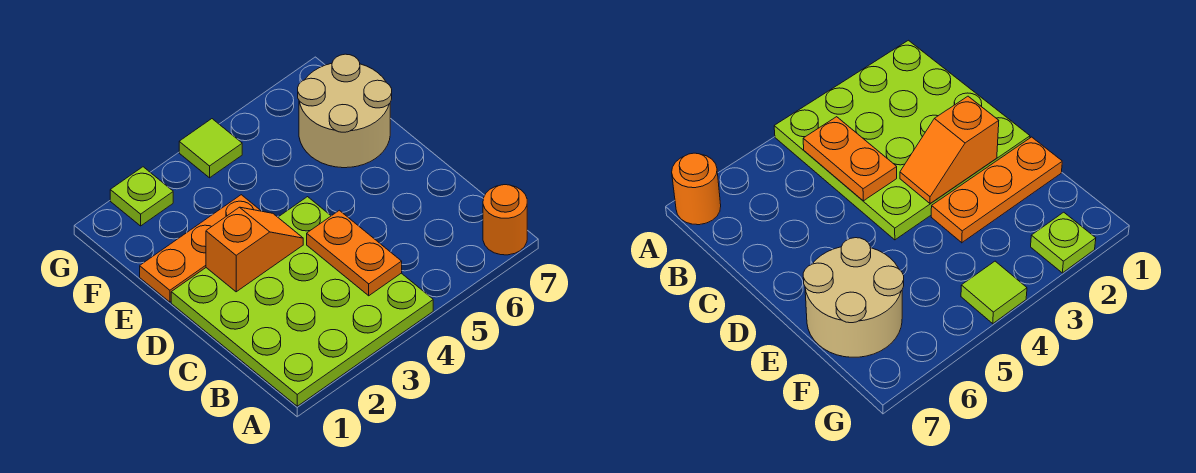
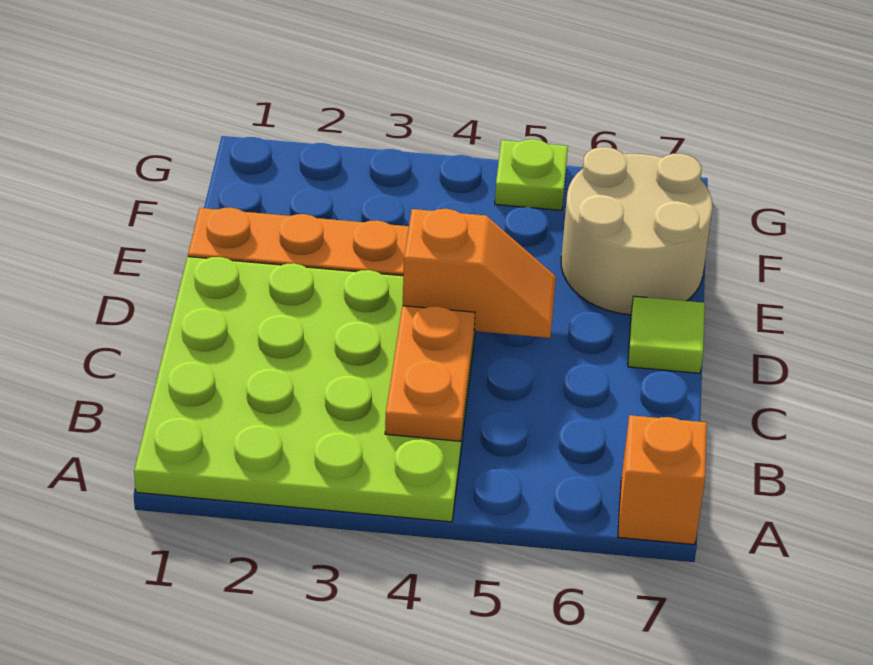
orange round brick A7 level 1 -> orange brick A7 level 1
orange slope D2:D3 level 2 top 2 -> orange slope D4:D5 level 2 top 4
lime plate G2 level 1 -> lime plate G5 level 1
lime tile G4 level 1 -> lime tile D7 level 1

